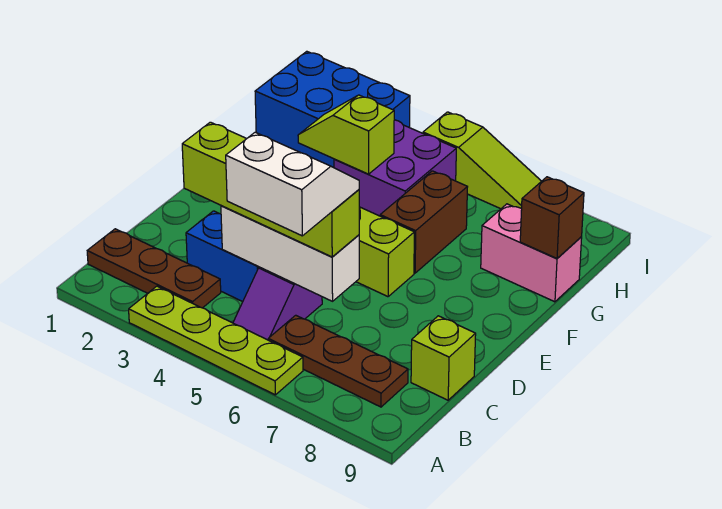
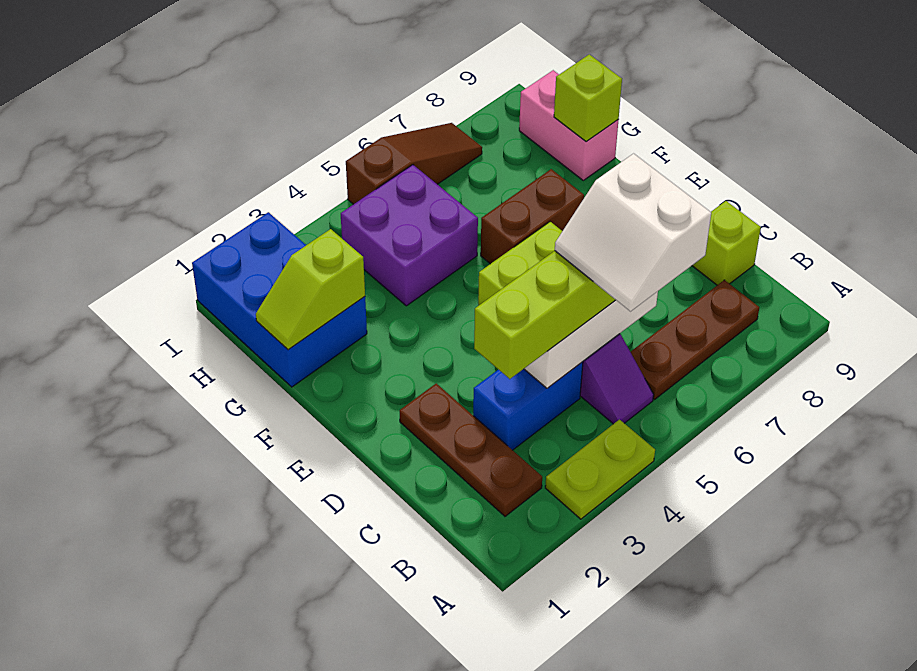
lime plate A3:A6 level 1 -> lime plate A3:A4 level 1
brown plate B1:B3 level 1 -> brown plate B2:D2 level 1
white slope B5:C6 level 4 top B -> white slope B5:C6 level 4 top 6
brown brick F6:G6 level 1 -> brown brick F6:F7 level 1
lime slope G3:G4 level 2 top 4 -> lime slope G1:G2 level 2 top 2
pink brick G8:G9 level 1 -> pink brick G9:H9 level 1
brown brick G9 level 2 -> lime brick G9 level 2
blue brick H1:I3 level 1 -> blue brick G1:I2 level 1
lime slope I5:I7 level 1 top 5 -> brown slope I5:I7 level 1 top 5

